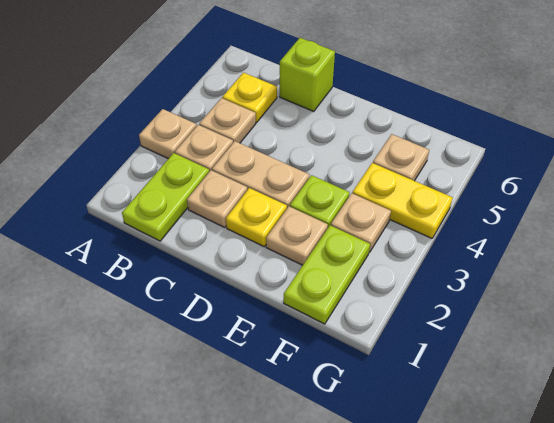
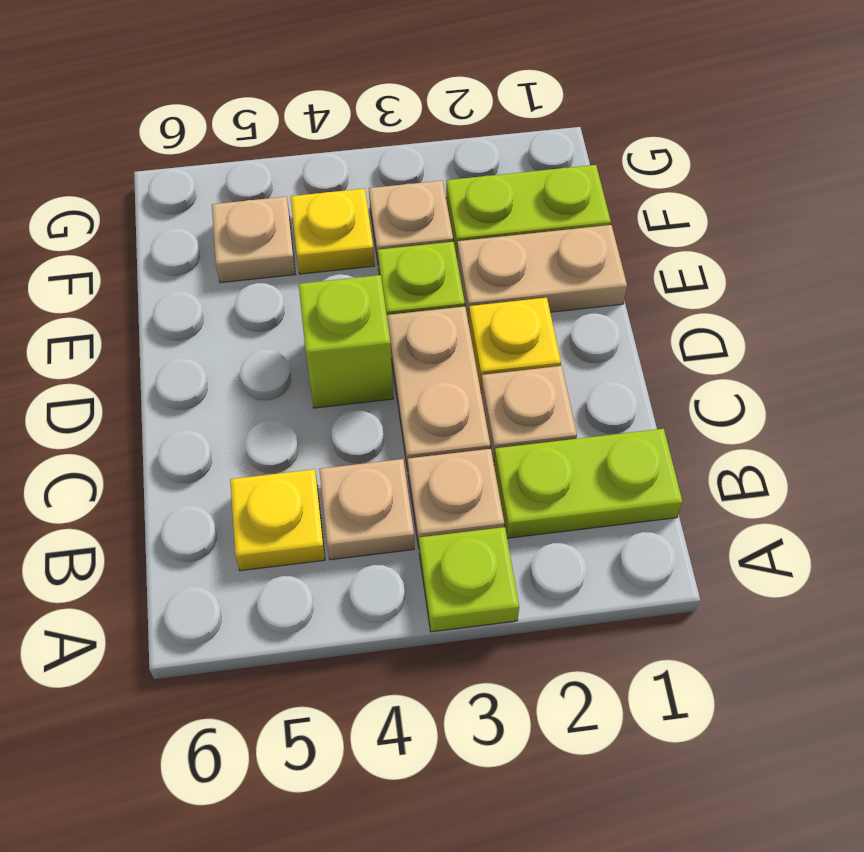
tan plate A3 level 1 -> lime plate A3 level 1
lime brick C6 level 1 -> lime brick D4 level 1
tan plate E2 level 1 -> tan plate E1:E2 level 1
yellow plate F4:G4 level 1 -> yellow plate F4 level 1

